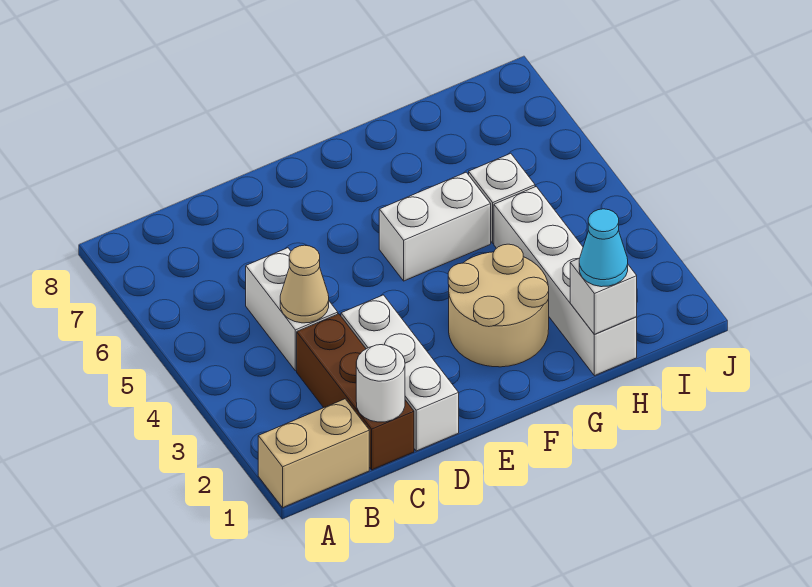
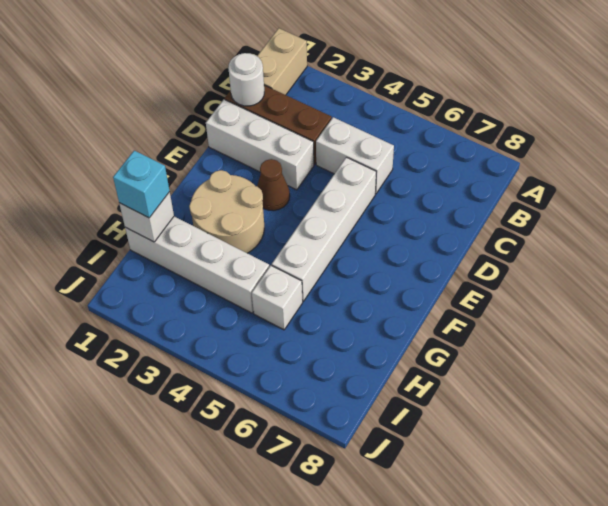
tan cone C4 level 2 -> none
none -> brown cone E3 level 1
white brick F5:G5 level 1 -> white brick D5:G5 level 1
cyan cone H1 level 3 -> cyan brick H1 level 3

